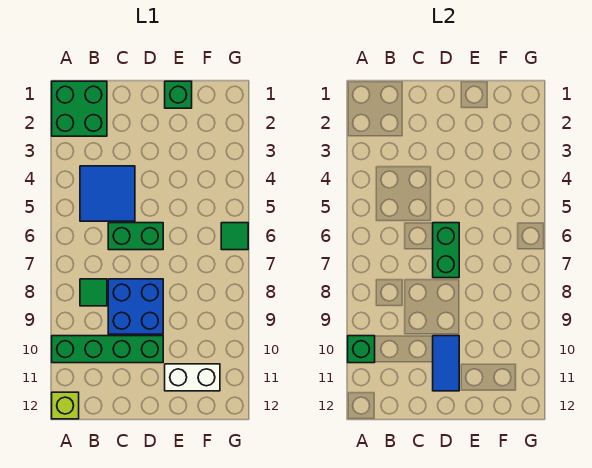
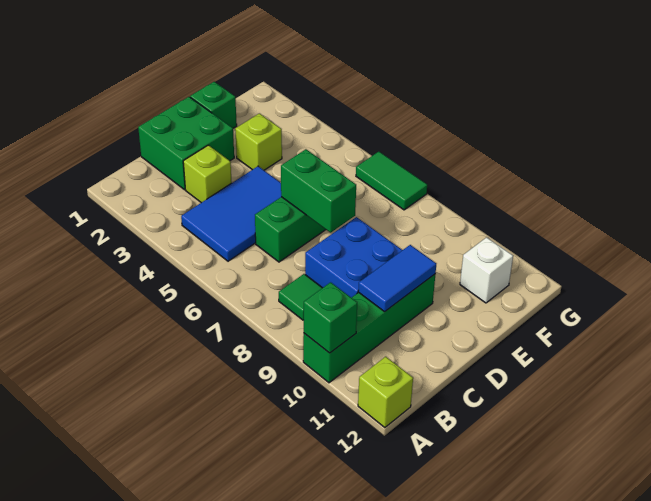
green brick A1:B2 level 1 -> green brick C1:D2 level 1
blue tile B4:C5 level 1 -> blue tile B4:D5 level 1
none -> lime brick C3 level 1
blue tile D10:D11 level 2 -> blue tile C10:D10 level 2
none -> lime brick E3 level 1
white brick E11:F11 level 1 -> white brick F11 level 1
green tile G6 level 1 -> green tile G6:G7 level 1

